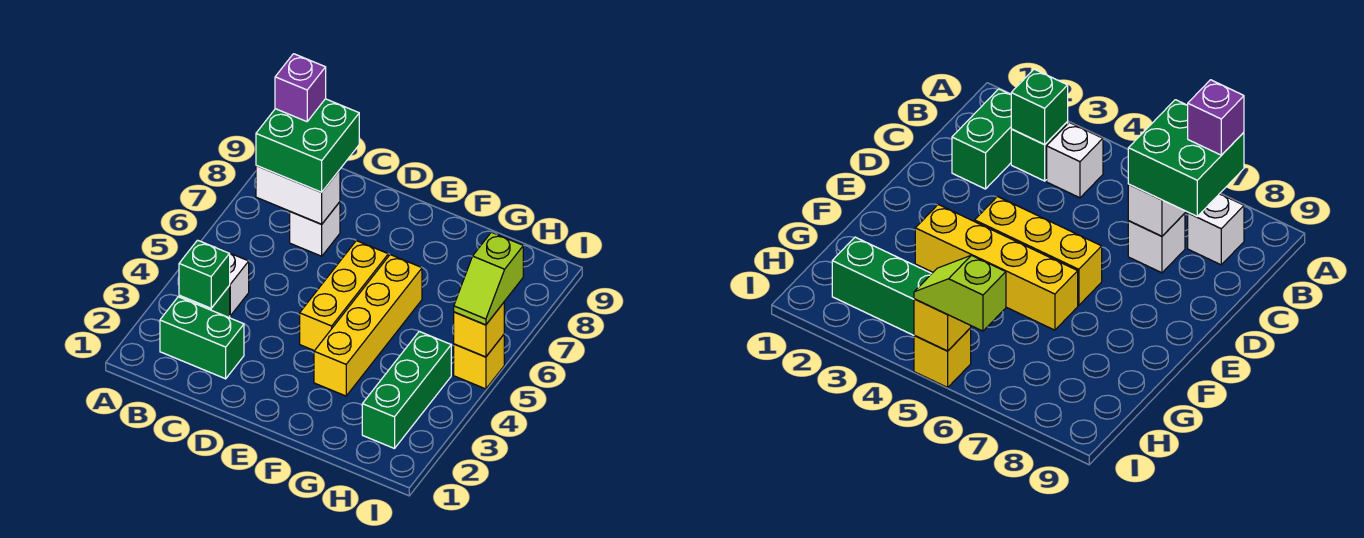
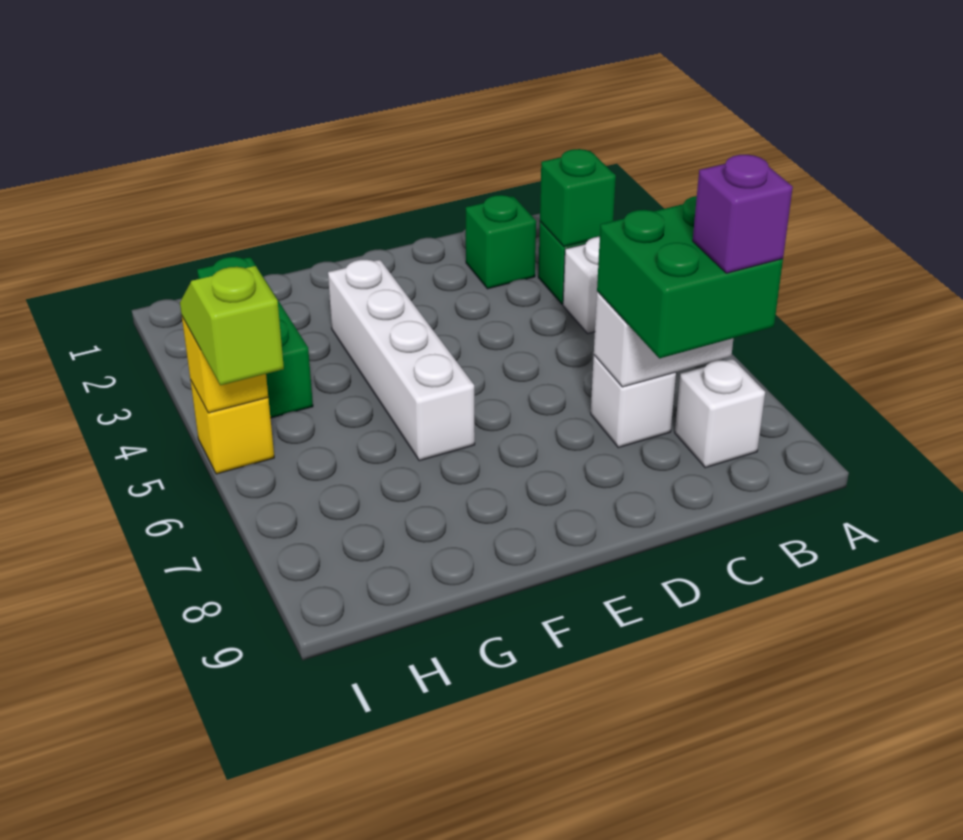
green brick B2:C2 level 1 -> green brick C2 level 1
yellow brick E4:E6 level 1 -> none
yellow brick F3:F6 level 1 -> white brick F3:F6 level 1

